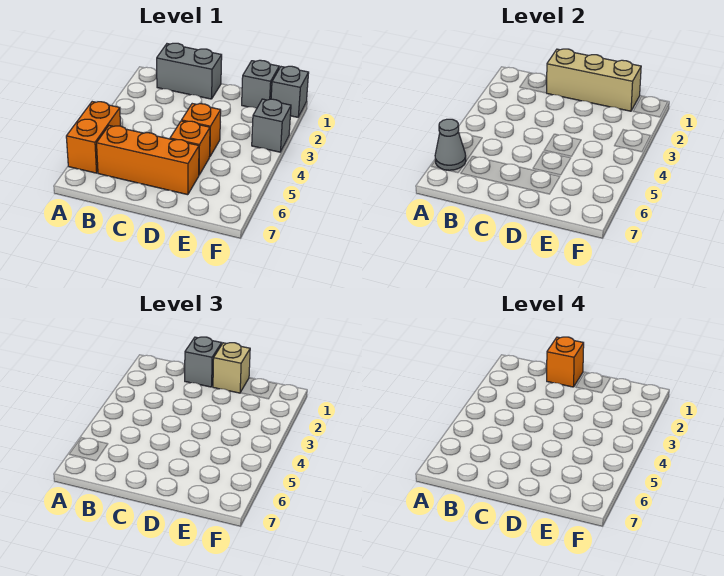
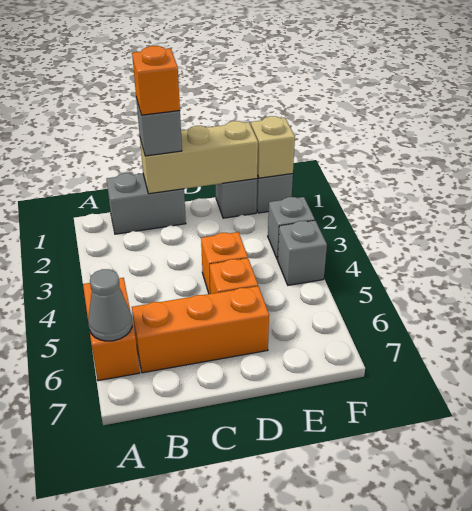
tan brick D1 level 3 -> tan brick F1 level 2
none -> grey brick F4 level 1

